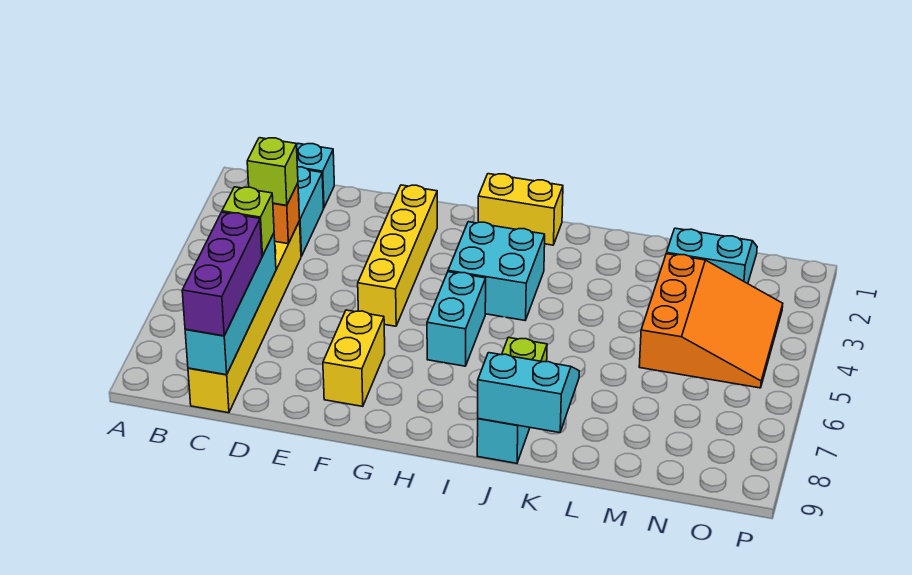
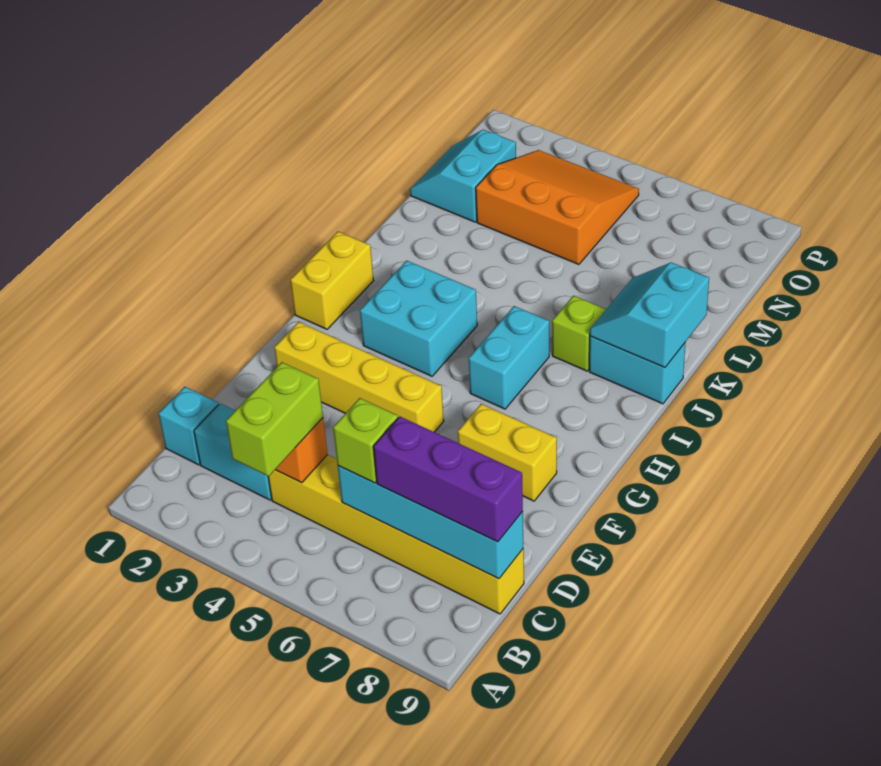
lime brick C4 level 3 -> lime brick B4:C4 level 3
cyan brick H5:H6 level 1 -> cyan brick H6:I6 level 1

